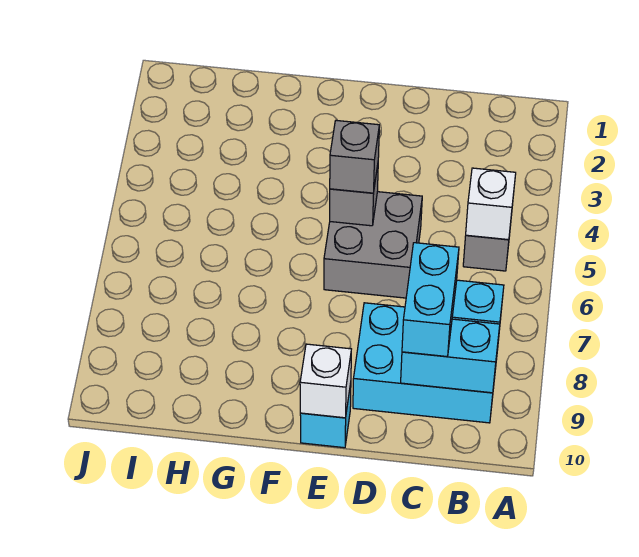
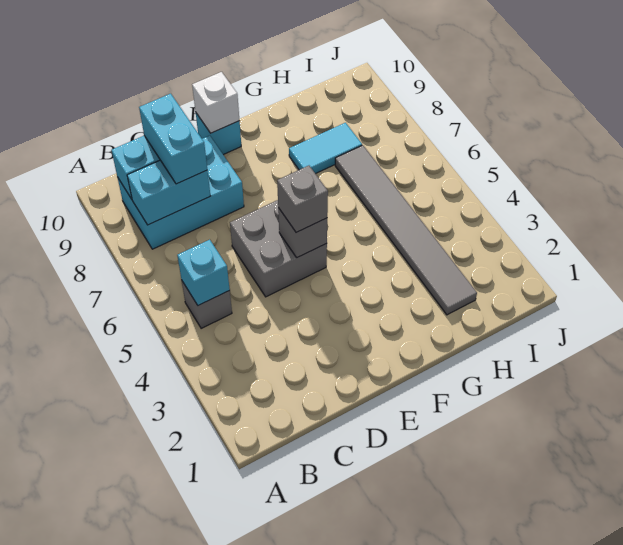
white brick B5 level 2 -> cyan brick B5 level 2
none -> cyan tile G8:H8 level 1
none -> grey tile H2:H7 level 1

